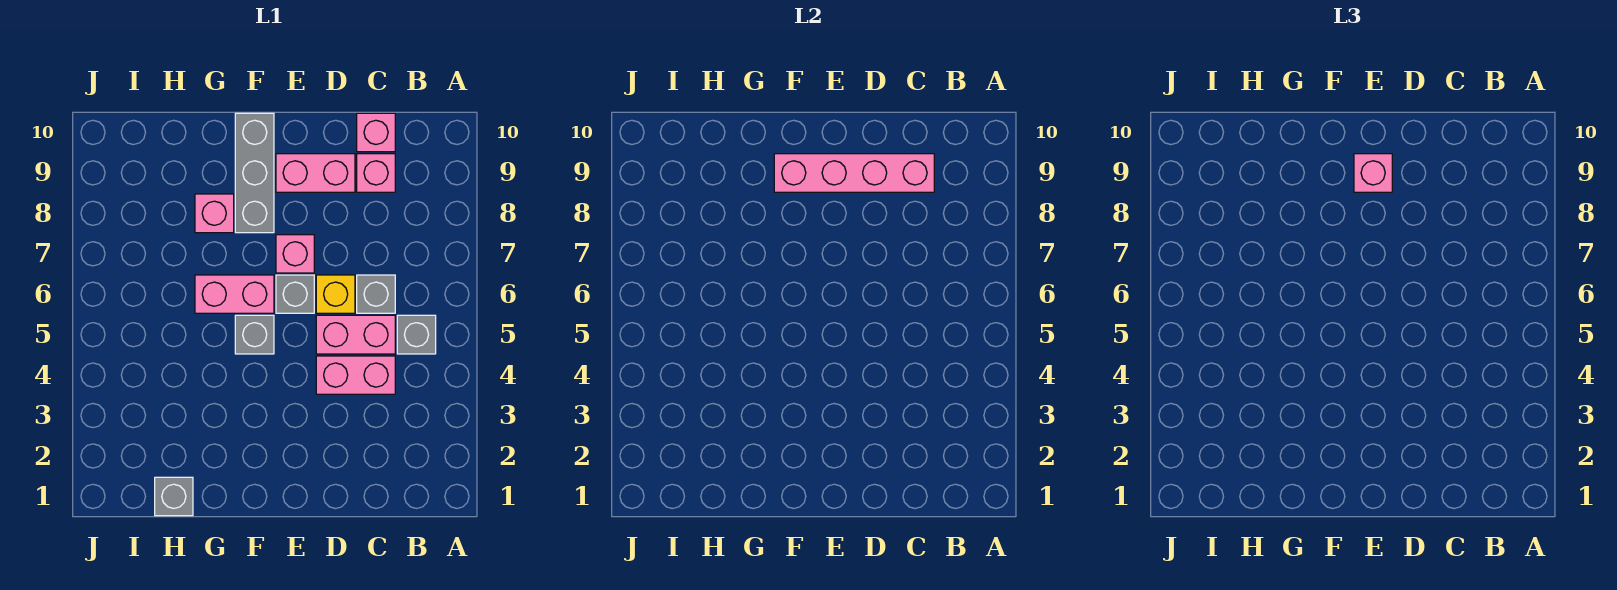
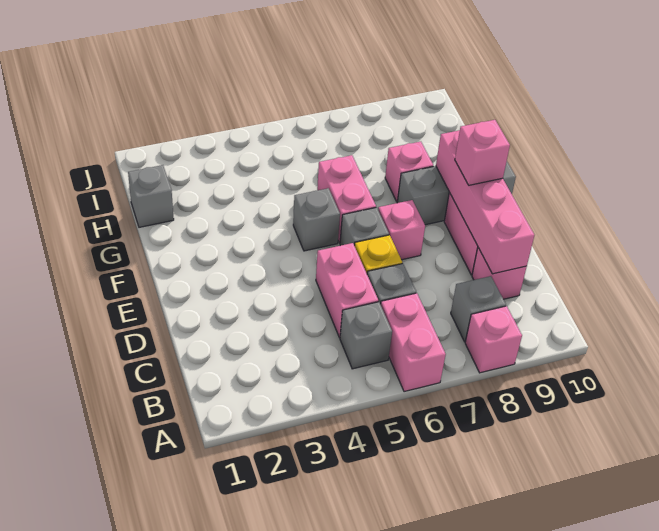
none -> grey brick B8 level 1
pink brick C4:D4 level 1 -> pink brick A6:B6 level 1
pink brick C10 level 1 -> pink brick A8 level 1

